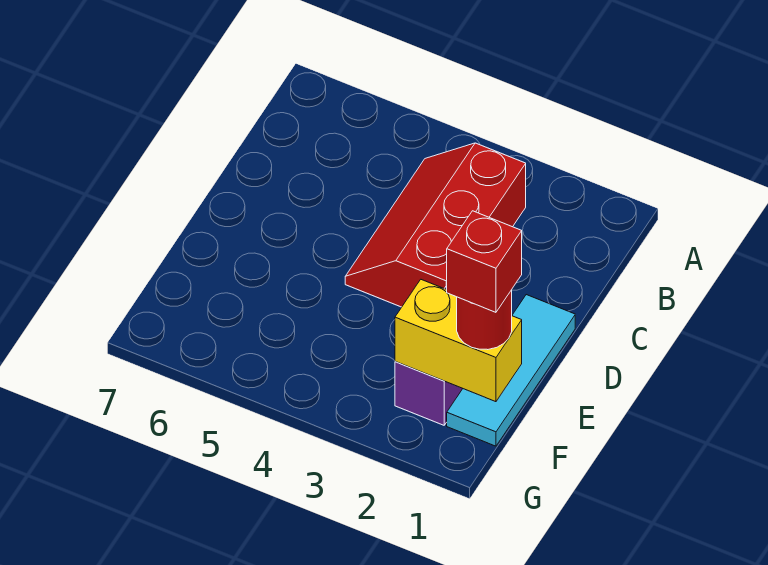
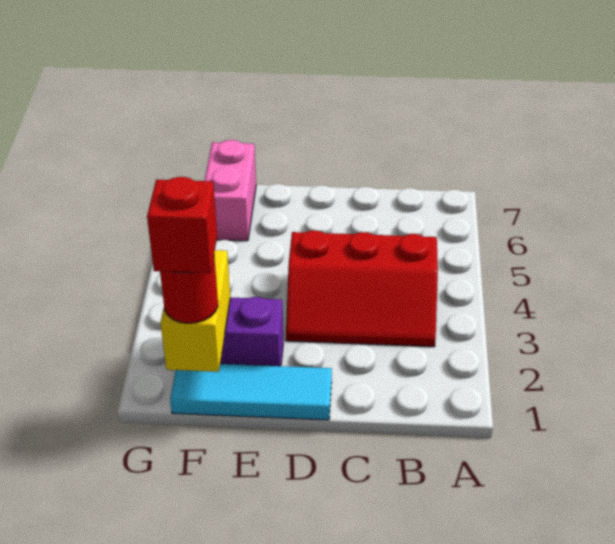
red slope B3:D4 level 1 top 3 -> red slope B3:D4 level 1 top 4
none -> pink brick F6:F7 level 1

